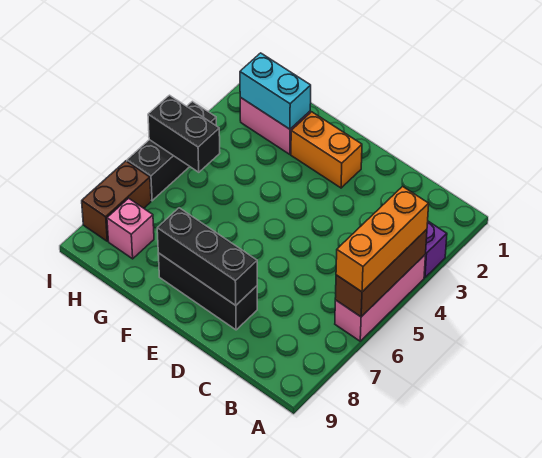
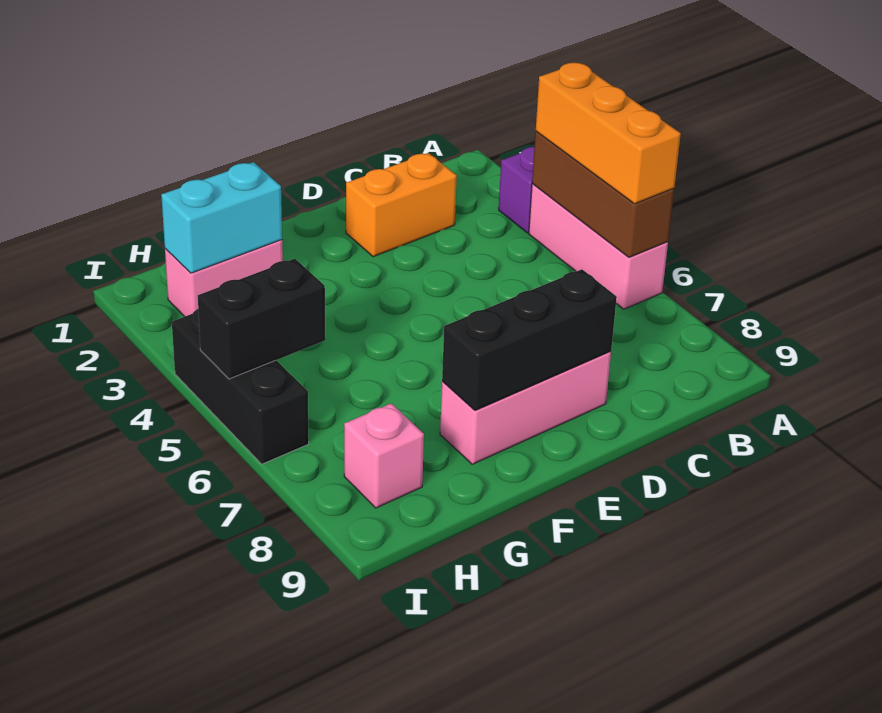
black brick D8:F8 level 1 -> pink brick D8:F8 level 1
orange brick E2:F2 level 1 -> orange brick C2:D2 level 1
brown brick I7:I8 level 1 -> none

